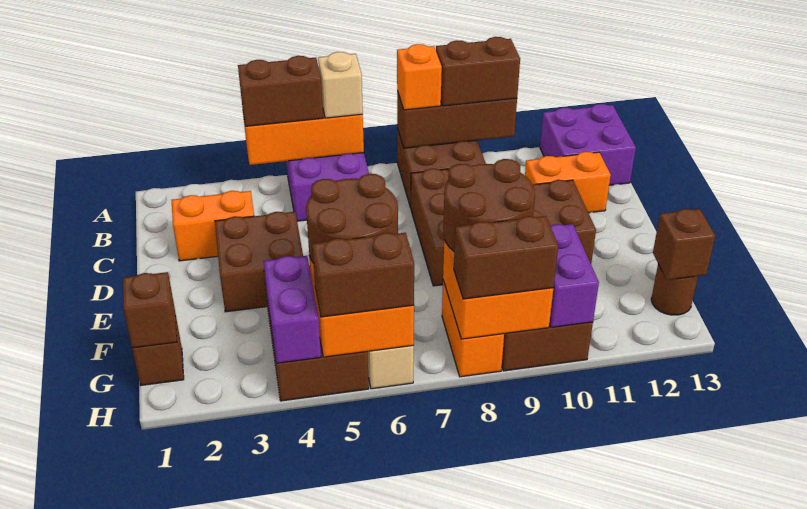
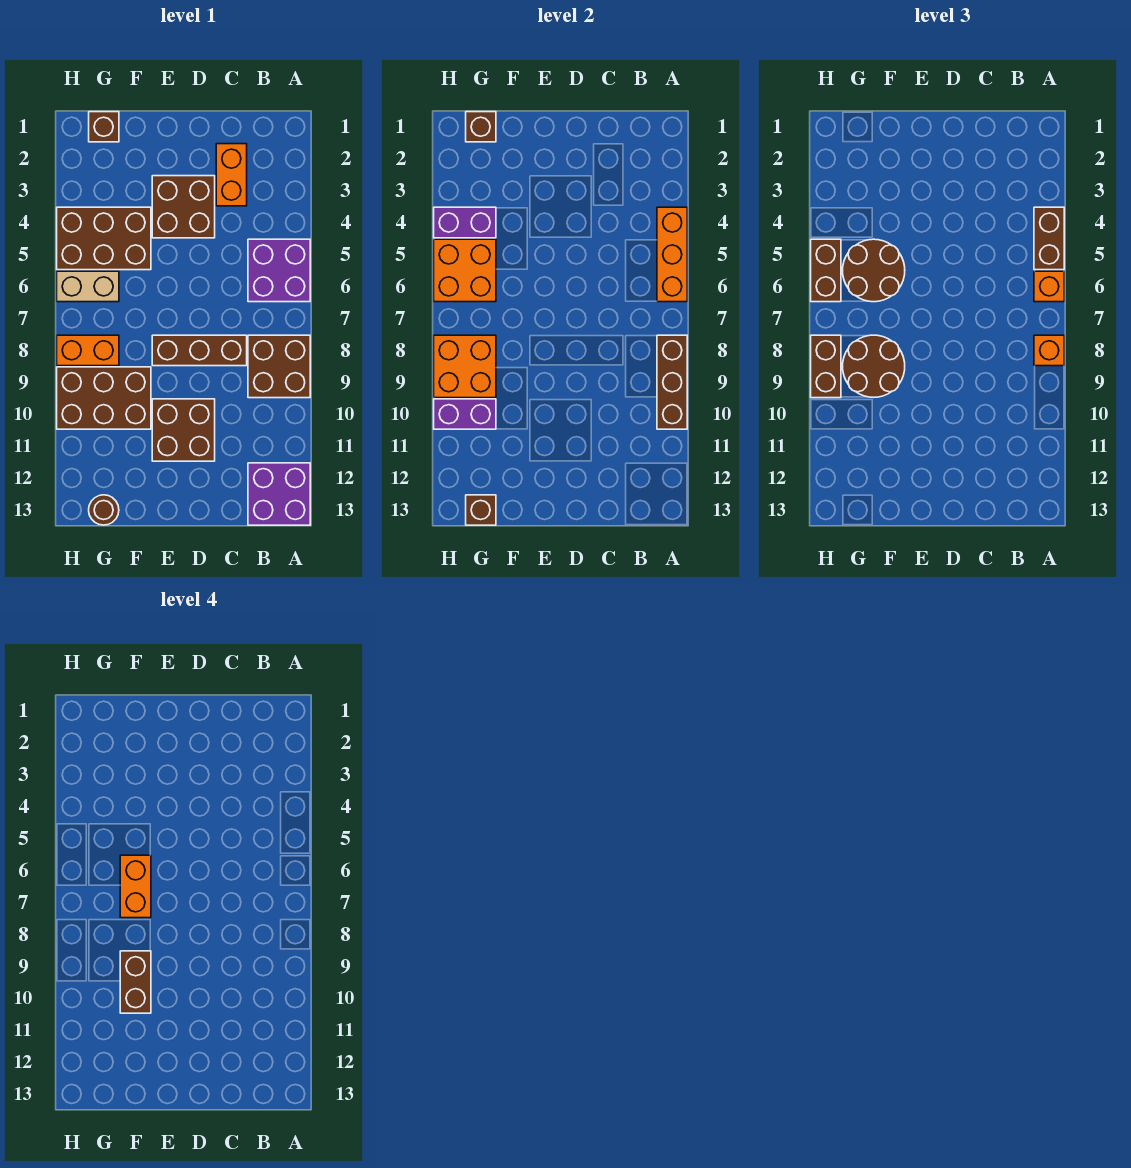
tan brick A6 level 3 -> orange brick A6 level 3
brown brick A9:A10 level 3 -> brown brick F9:F10 level 4
orange brick C11:C12 level 1 -> orange brick F6:F7 level 4

